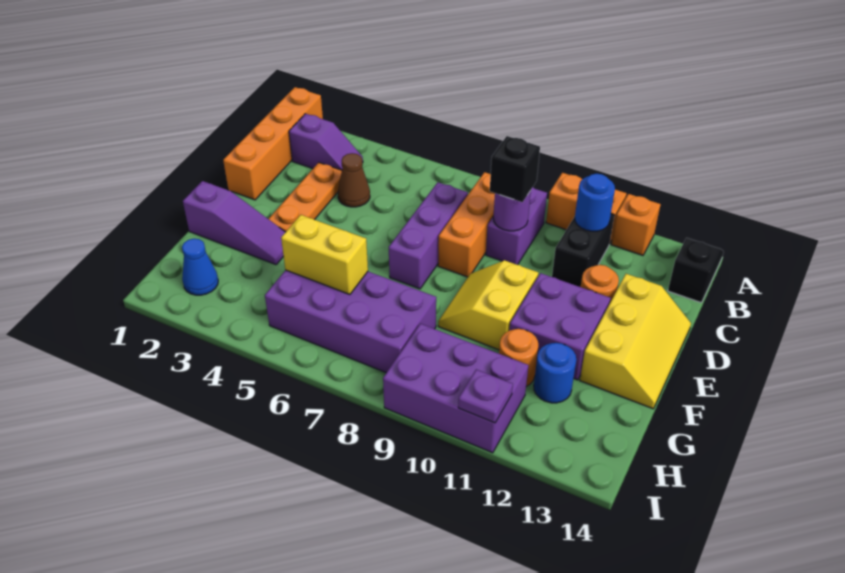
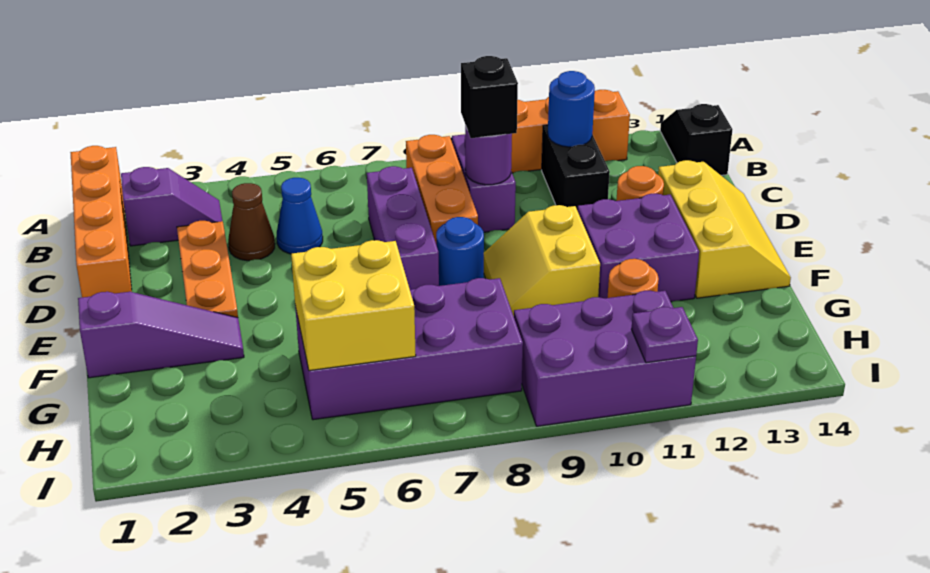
yellow brick G5:G6 level 2 -> yellow brick G5:H6 level 2
blue round brick G12 level 1 -> blue round brick E8 level 1
blue cone H2 level 1 -> blue cone C5 level 1

